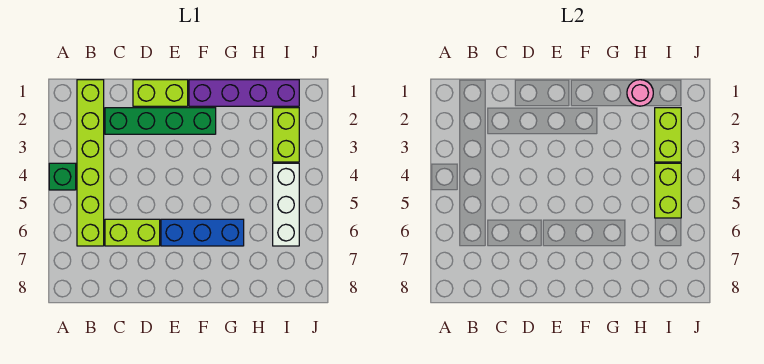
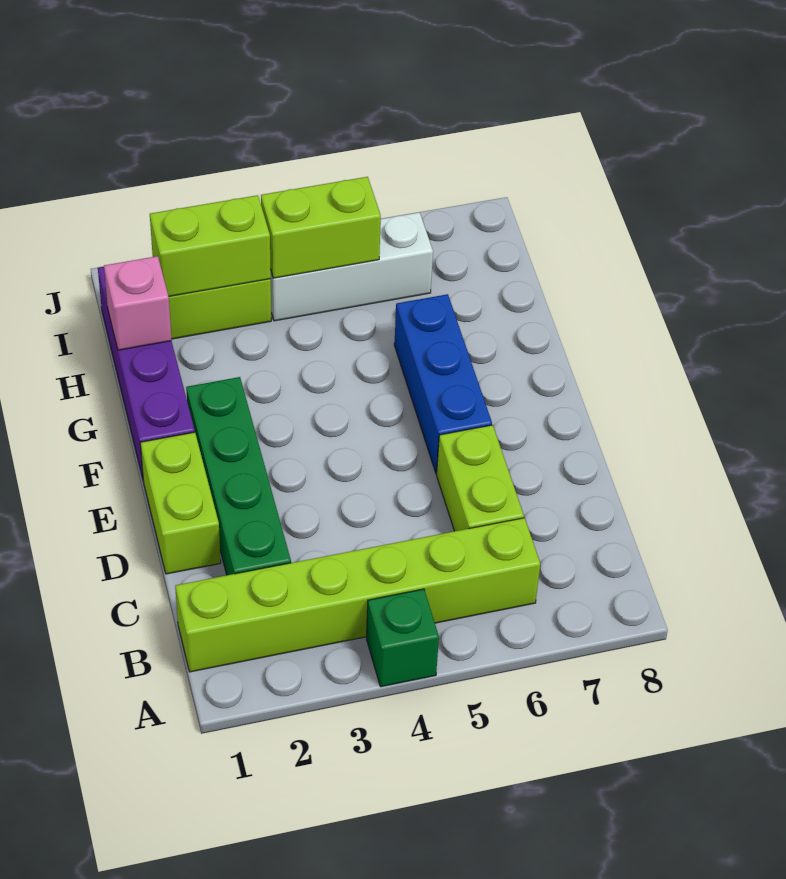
pink round brick H1 level 2 -> pink brick H1 level 2

